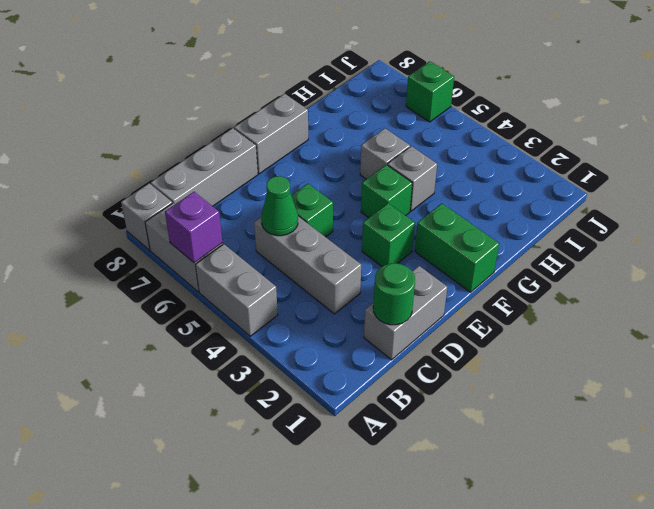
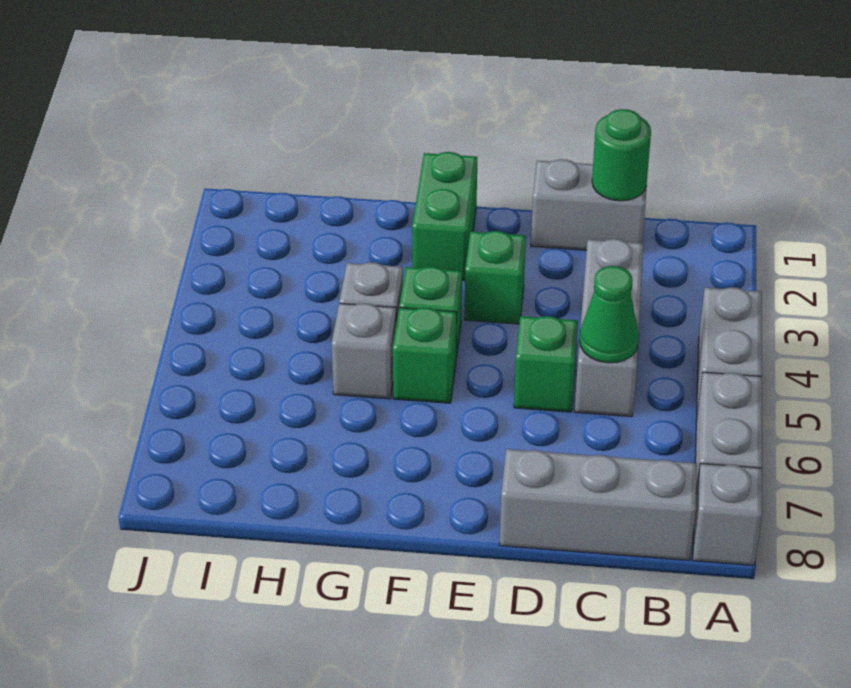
purple brick A6 level 2 -> none
grey brick E8:F8 level 1 -> none
green brick J6 level 1 -> green brick F5 level 1

